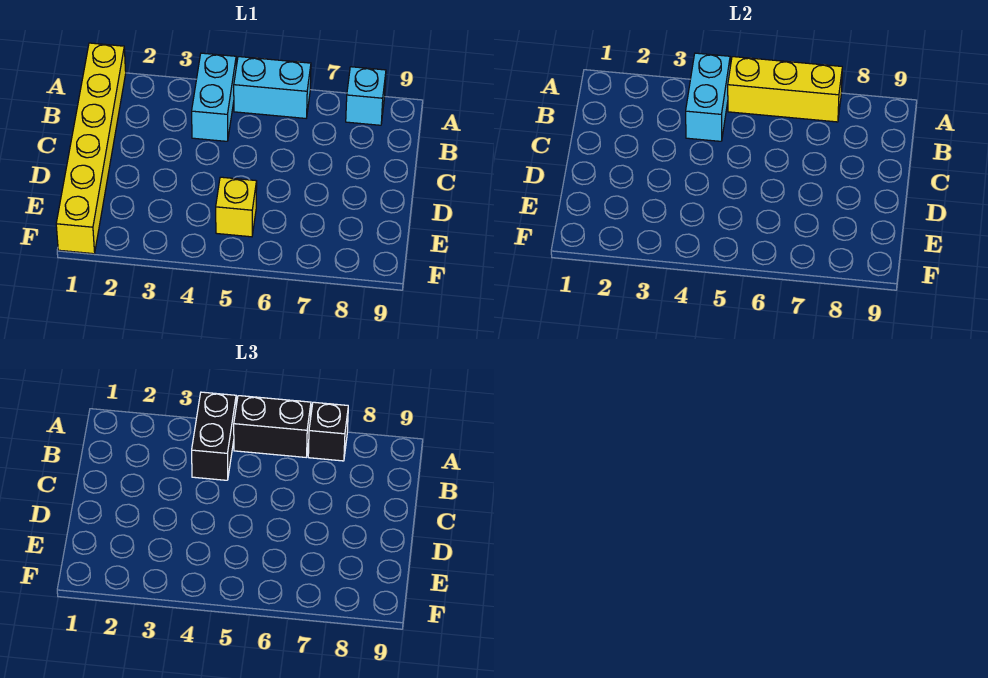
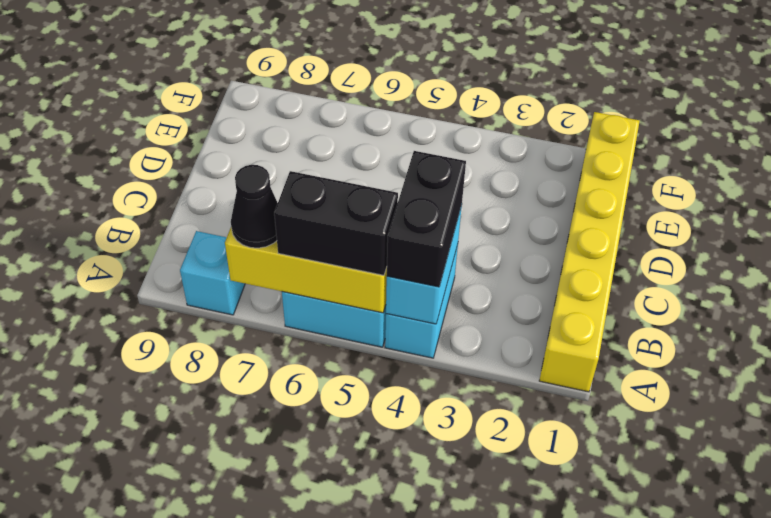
black brick A7 level 3 -> black cone A7 level 3
yellow brick E5 level 1 -> none

